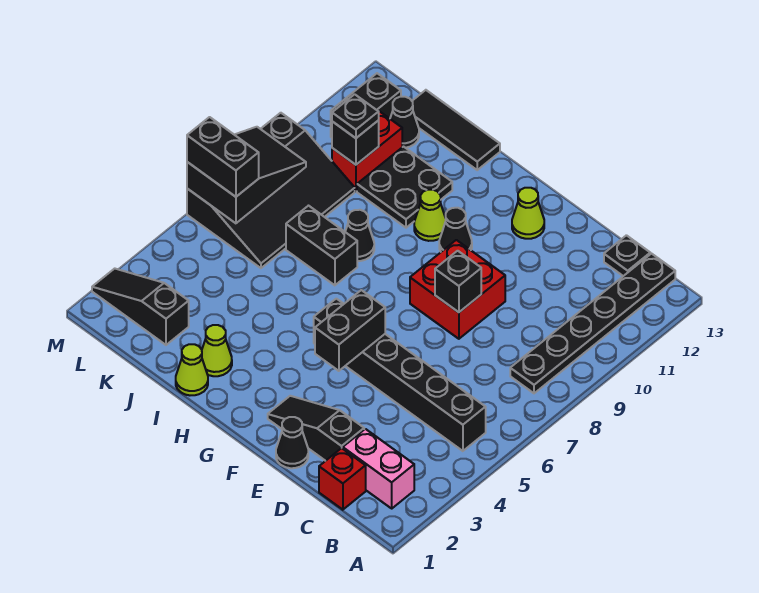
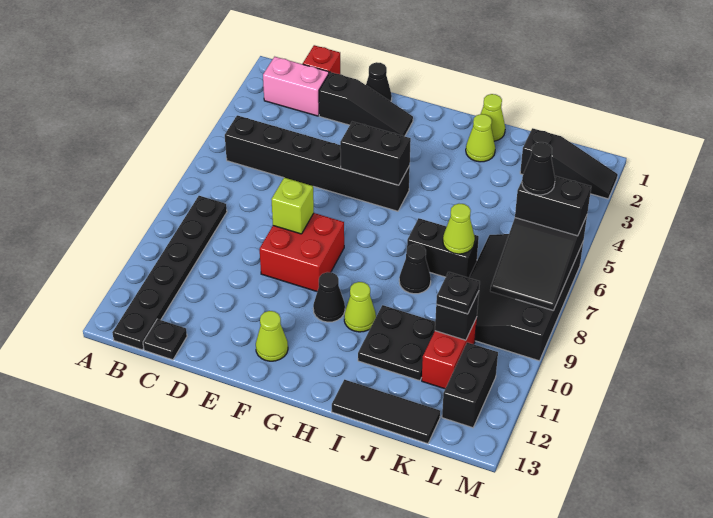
black brick E8 level 2 -> lime brick E8 level 2
black brick F4:F5 level 2 -> black brick F5:G5 level 2
none -> lime cone J7 level 2
black cone K12 level 1 -> black cone L6 level 4

